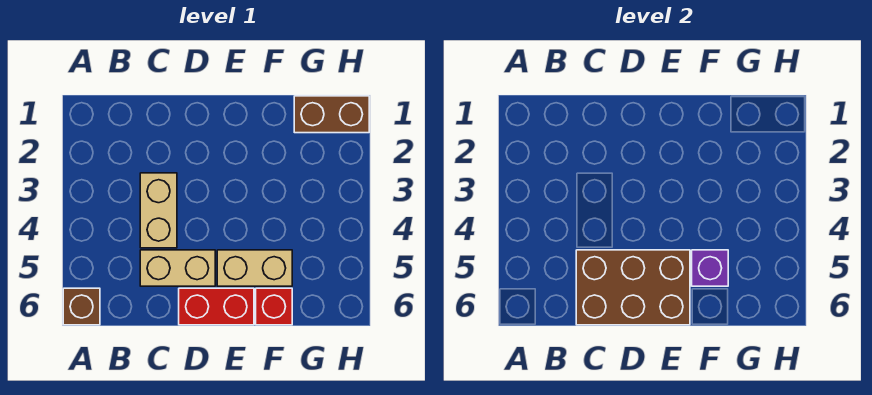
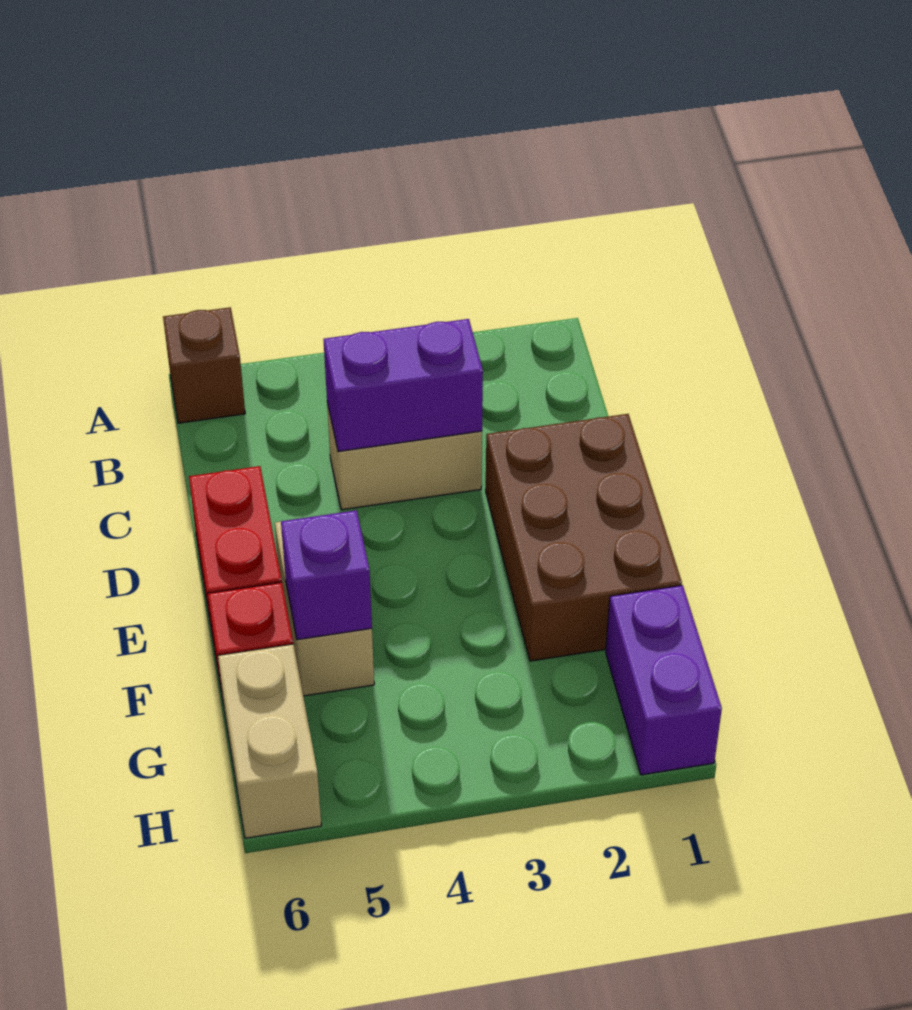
none -> purple brick C3:C4 level 2
tan brick C5:D5 level 1 -> tan brick G6:H6 level 1
brown brick C5:E6 level 2 -> brown brick D1:F2 level 1
brown brick G1:H1 level 1 -> purple brick G1:H1 level 1

